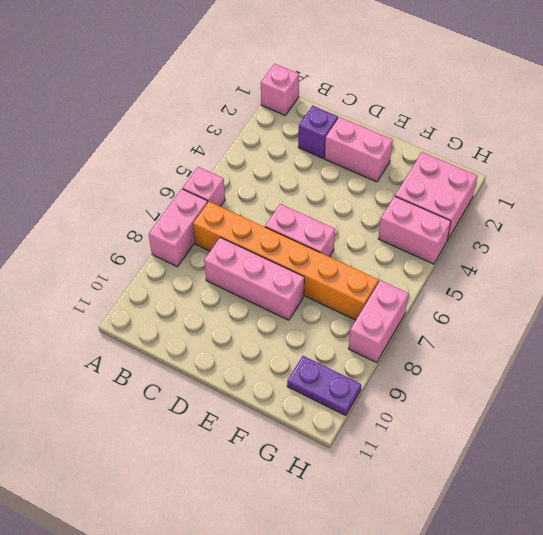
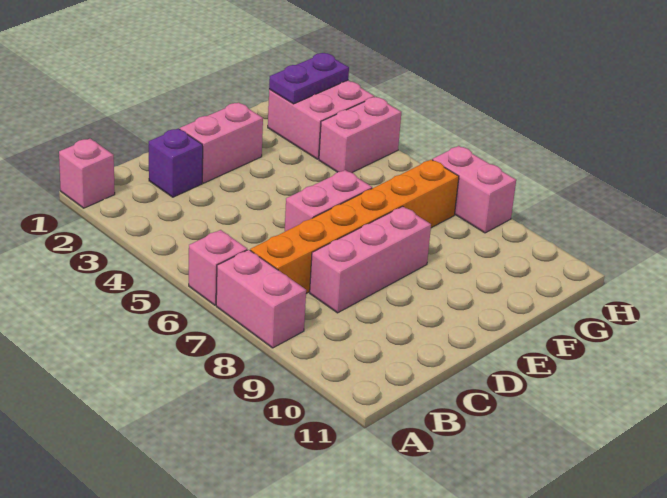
purple plate G10:H10 level 1 -> purple plate G2:H2 level 2

